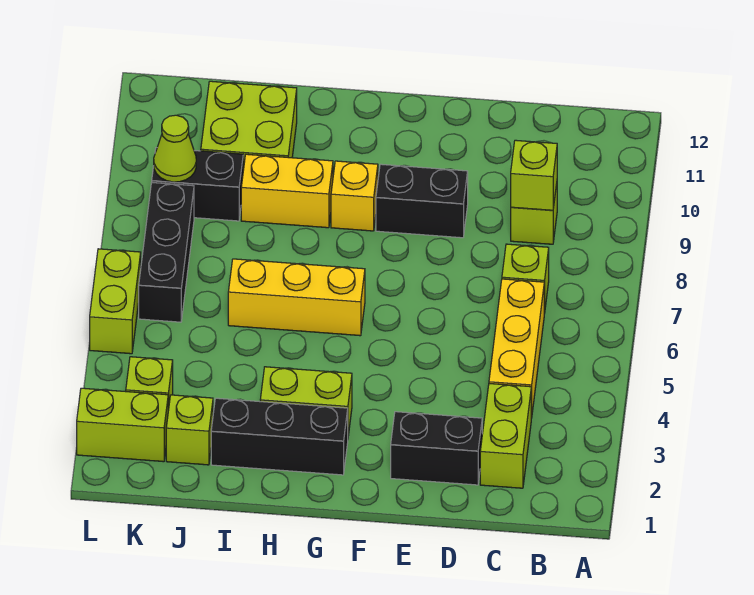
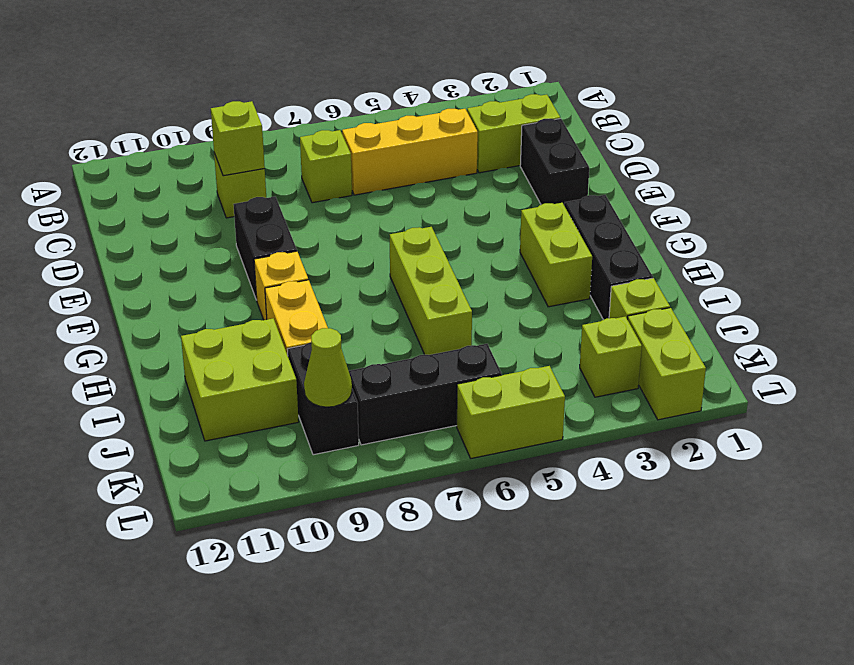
yellow brick G6:I6 level 1 -> lime brick G6:I6 level 1

